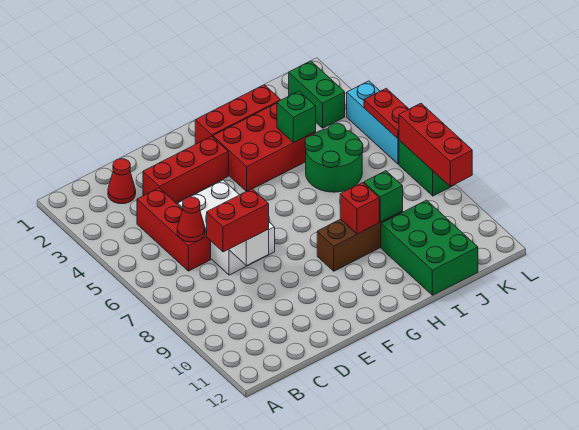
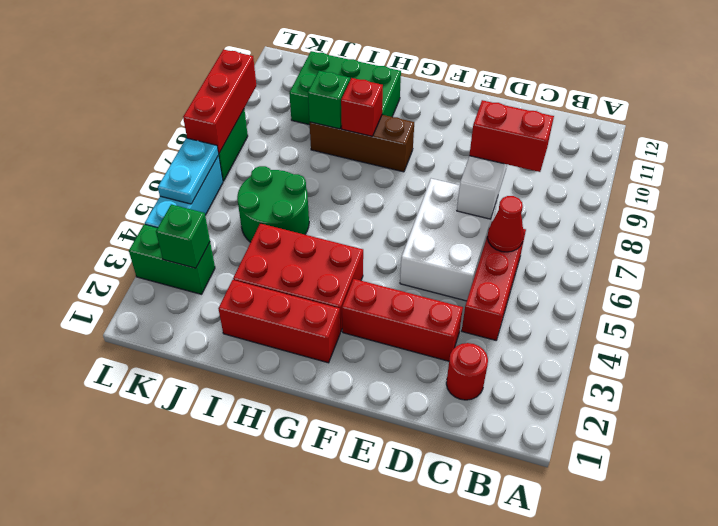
red cone C2 level 1 -> red round brick C2 level 1
green brick I4 level 2 -> green brick K3 level 2
green brick I10:J12 level 1 -> green brick H10:J11 level 1
green brick K2:K3 level 1 -> green brick K3:L3 level 1
red plate L5:L6 level 2 -> cyan plate L5:L6 level 2

